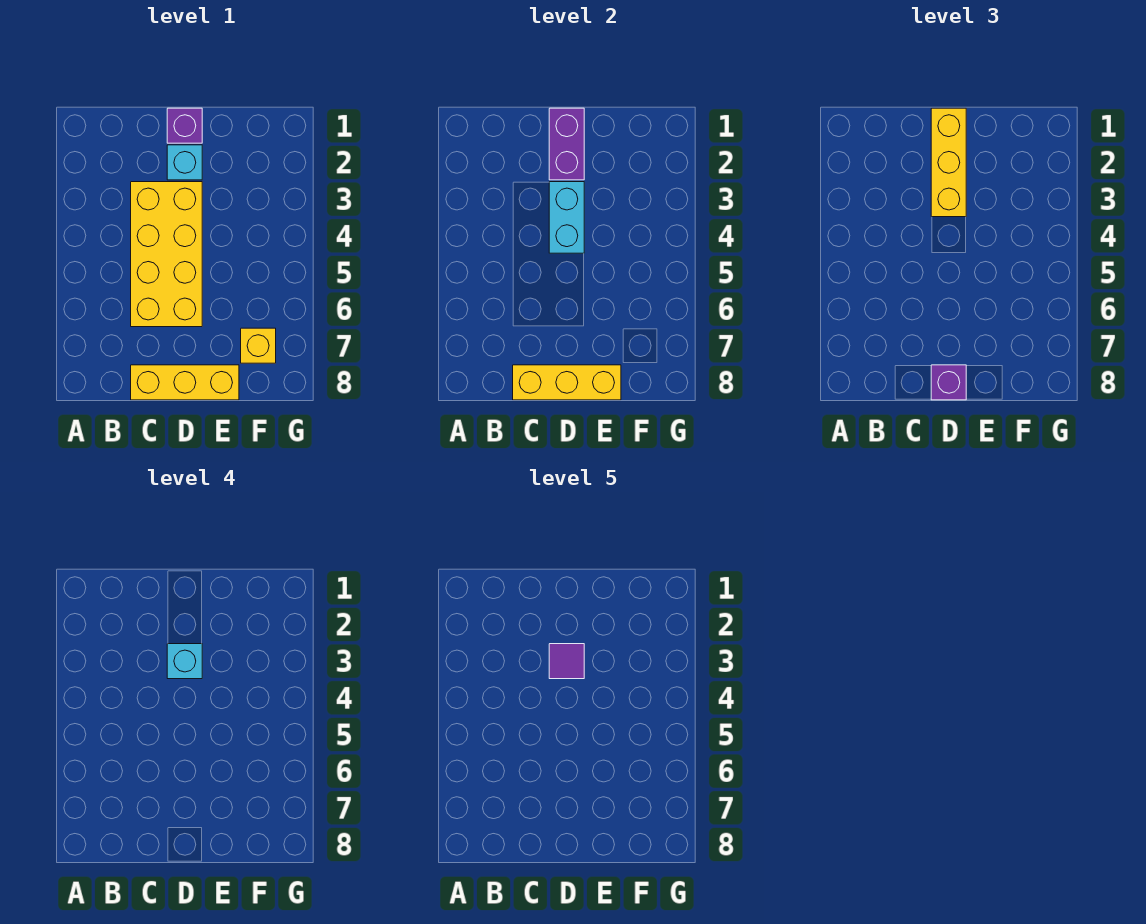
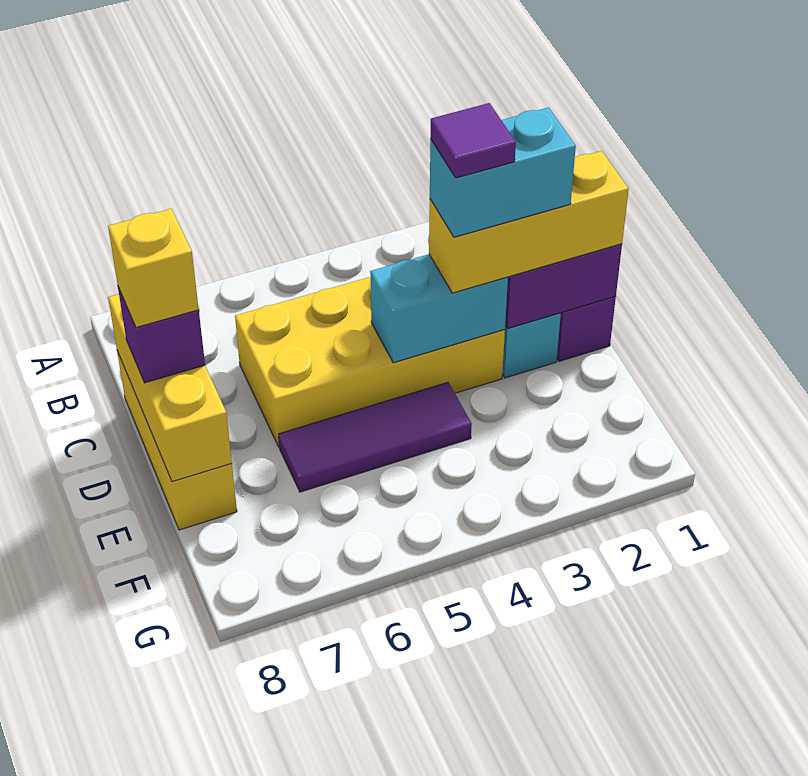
cyan brick D3 level 4 -> cyan brick D2:D3 level 4
none -> purple tile E4:E6 level 1
yellow brick F7 level 1 -> yellow brick D8 level 4

